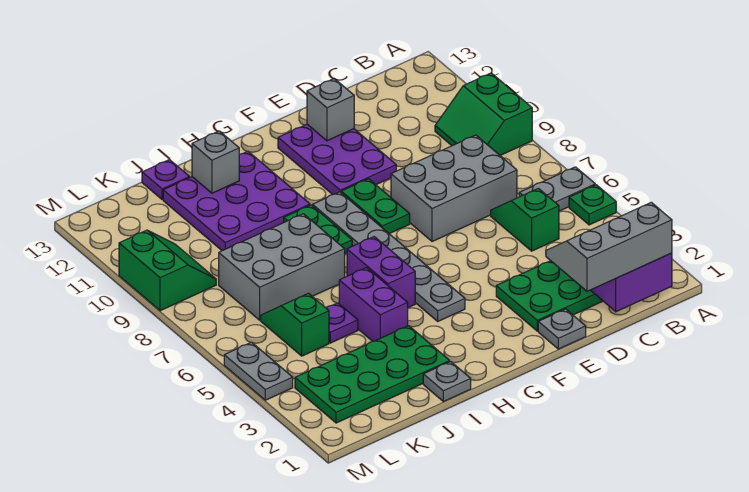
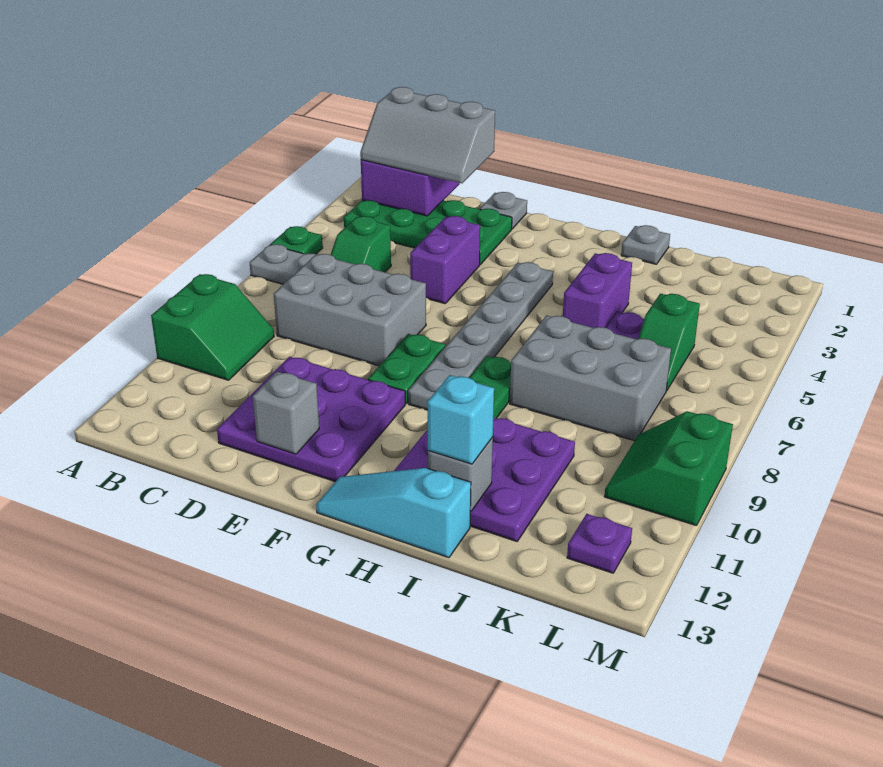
purple plate E10:F12 level 1 -> purple plate D10:F12 level 1
none -> cyan slope G13:I13 level 1 top I
purple brick H5:H6 level 1 -> purple brick E4:E5 level 1
green plate I2:L3 level 1 -> none
none -> cyan brick I12 level 3
purple plate J13 level 1 -> purple plate L12 level 1
grey plate M4:M5 level 1 -> none

